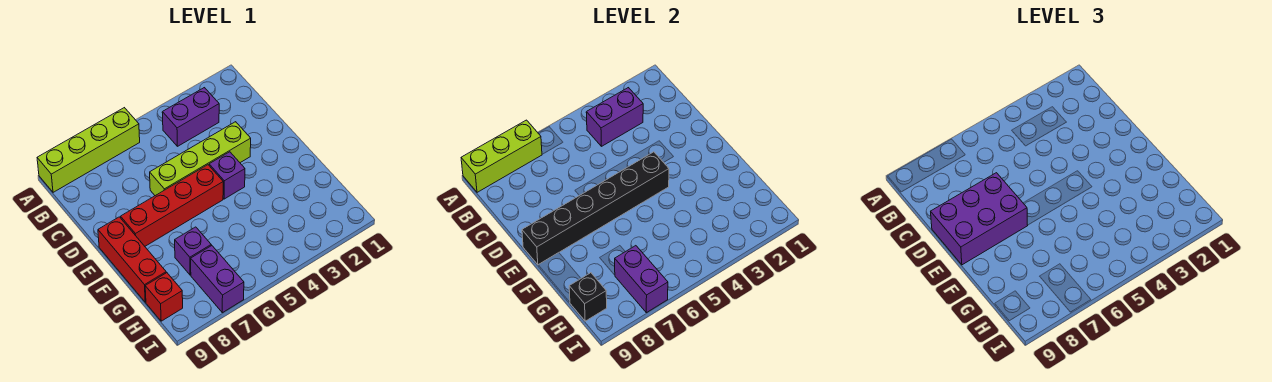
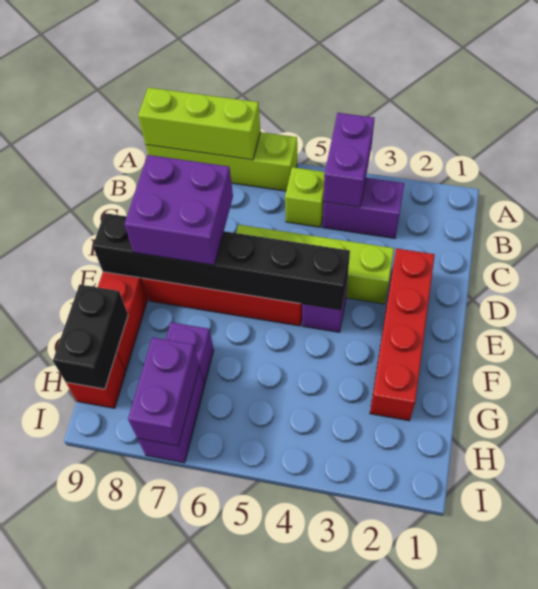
purple brick B3:B4 level 2 -> purple brick A4:B4 level 2
none -> lime brick B5 level 1
none -> red brick D2:G2 level 1
purple brick D7:E9 level 3 -> purple brick D7:E8 level 3
black brick H9 level 2 -> black brick G9:H9 level 2

